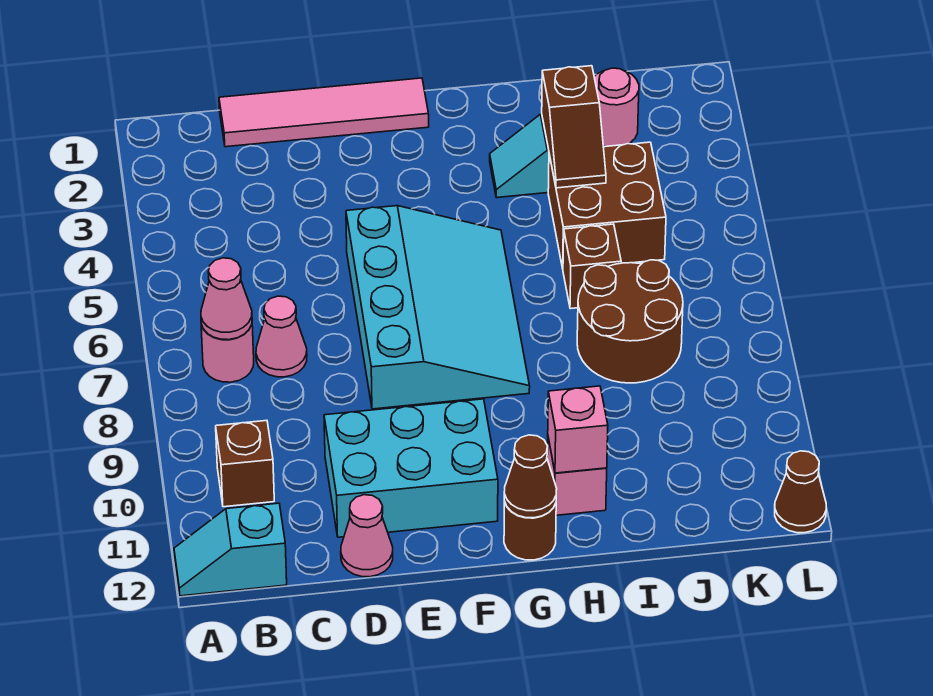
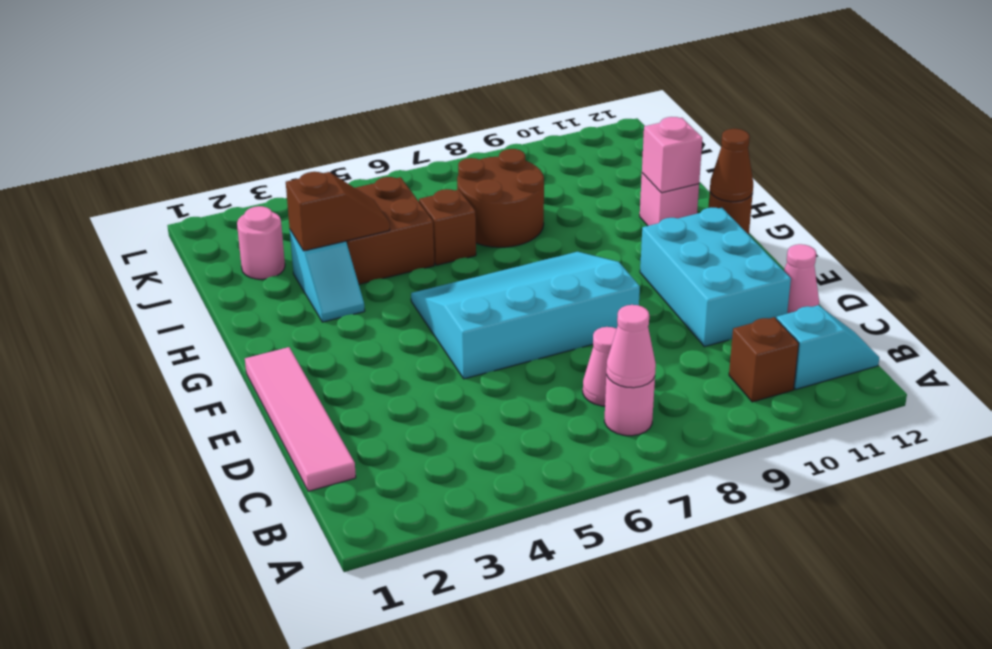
cyan slope A12:B12 level 1 top B -> cyan slope B11:B12 level 1 top 11
brown cone L12 level 1 -> none

